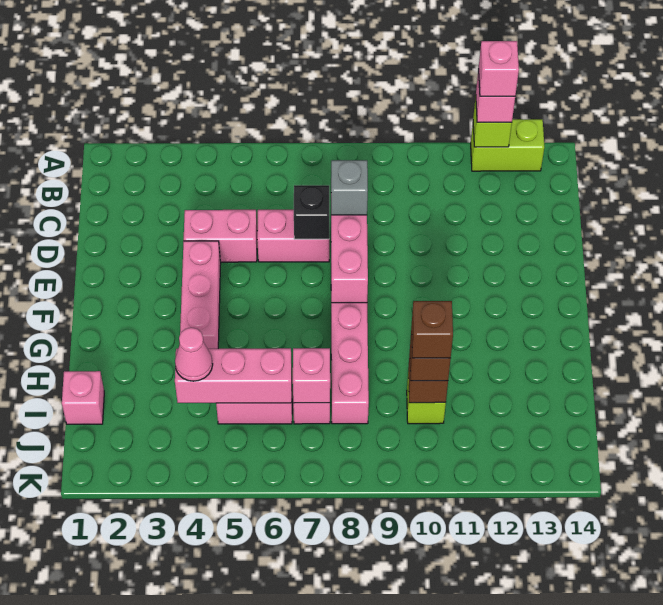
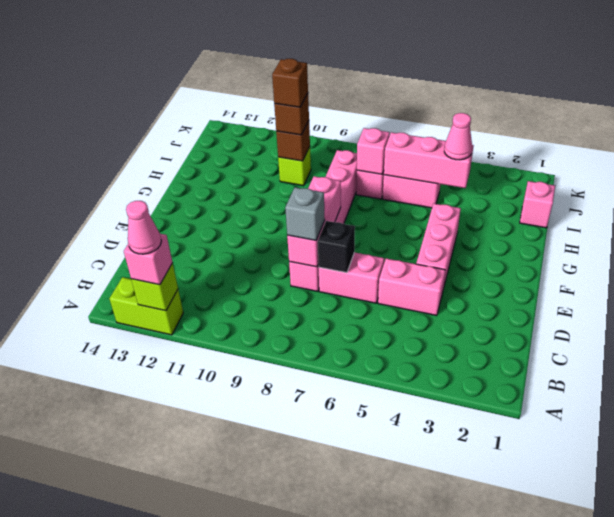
pink brick A12 level 4 -> pink cone A12 level 4

